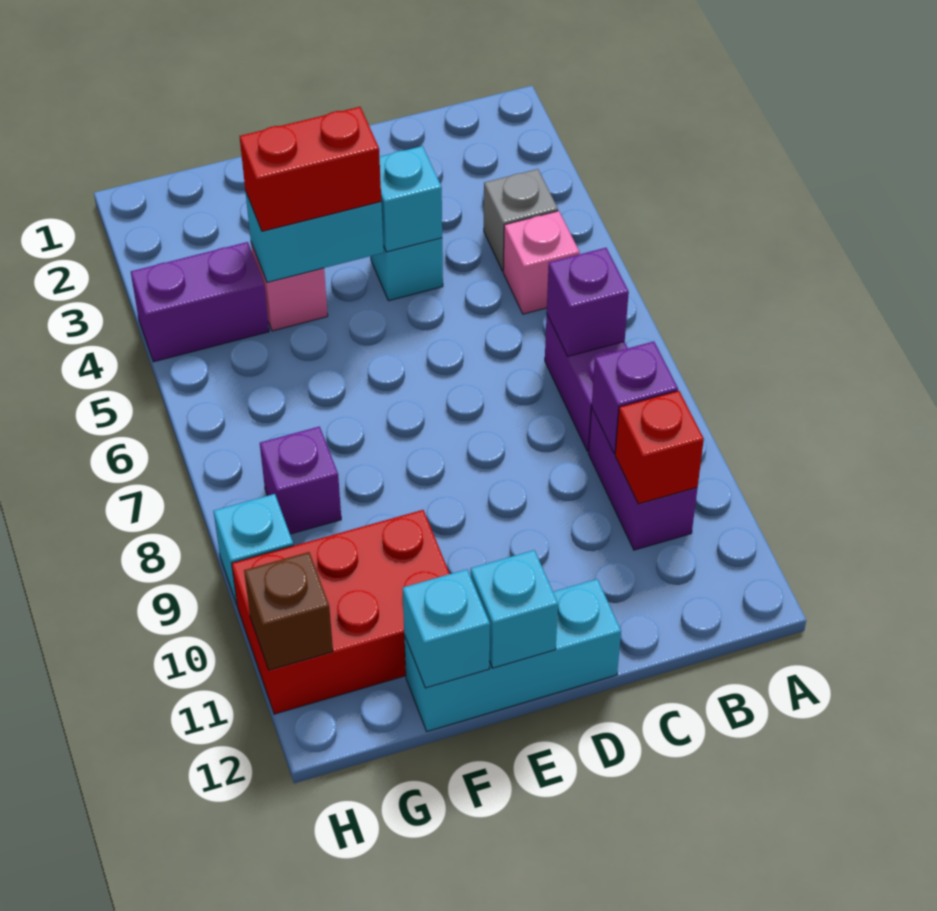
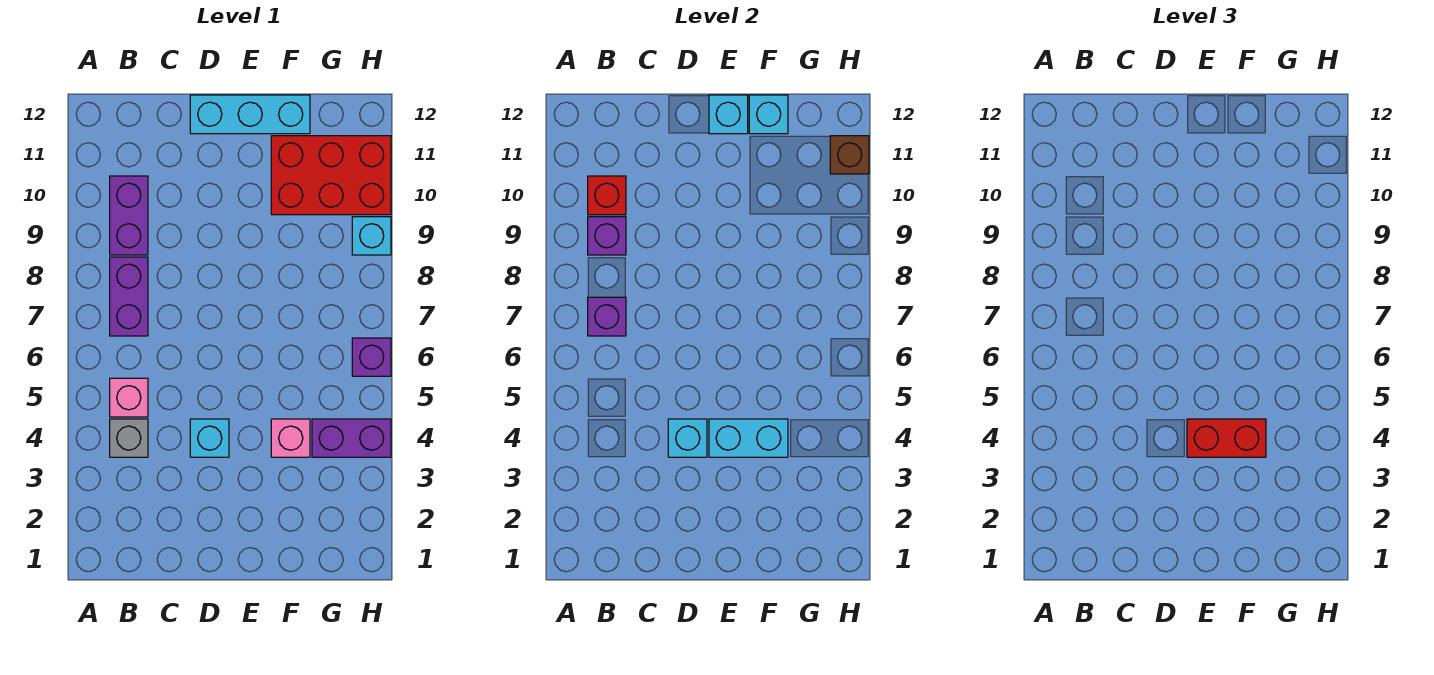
purple brick G8 level 1 -> purple brick H6 level 1

